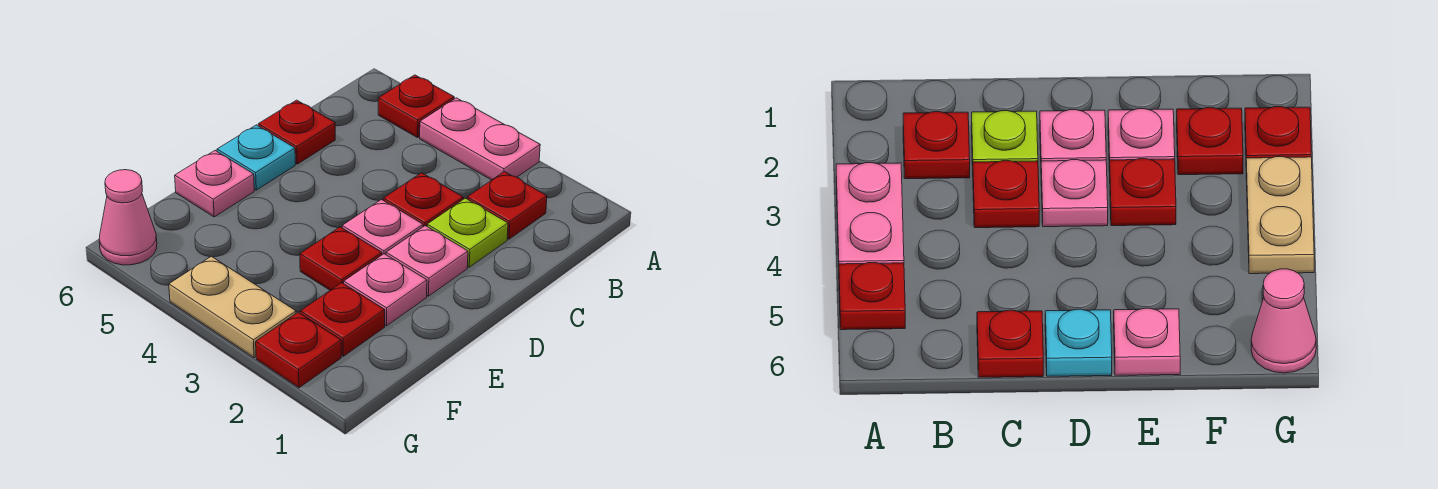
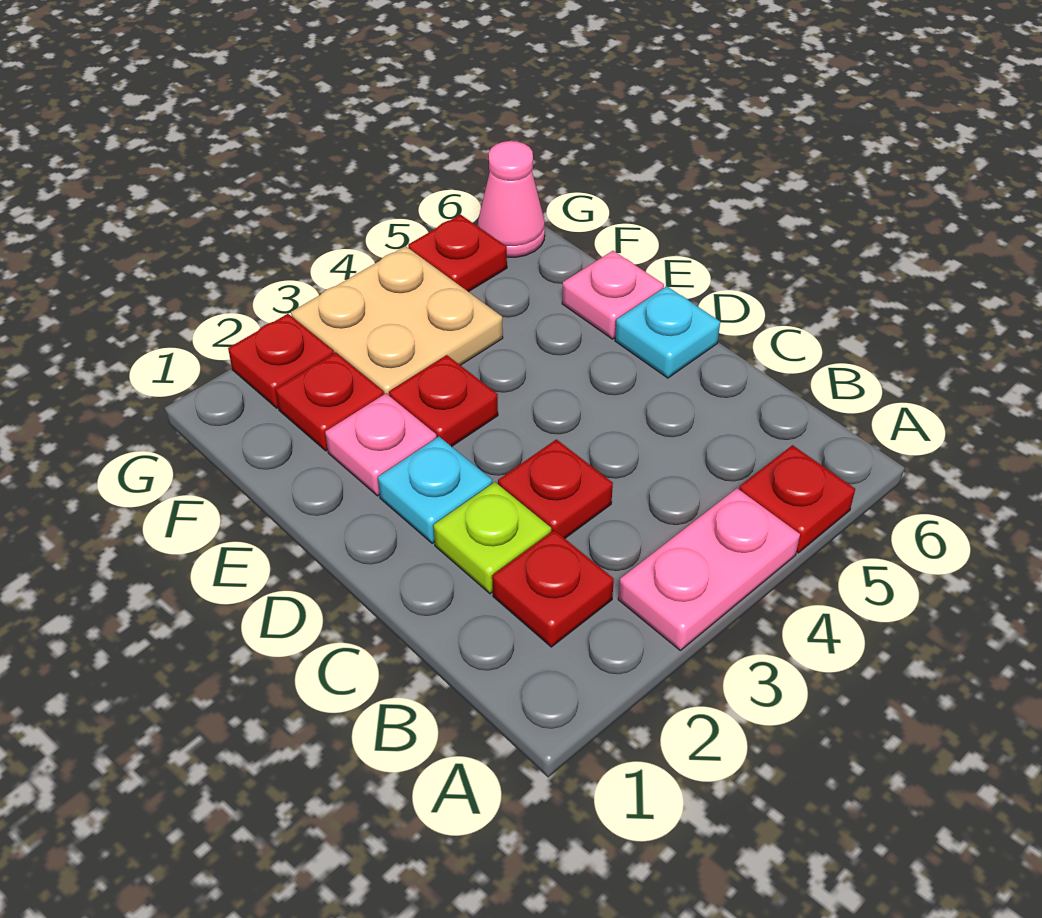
red plate C6 level 1 -> red plate G5 level 1
pink plate D2 level 1 -> cyan plate D2 level 1
pink plate D3 level 1 -> none
tan plate G3:G4 level 1 -> tan plate F3:G4 level 1

